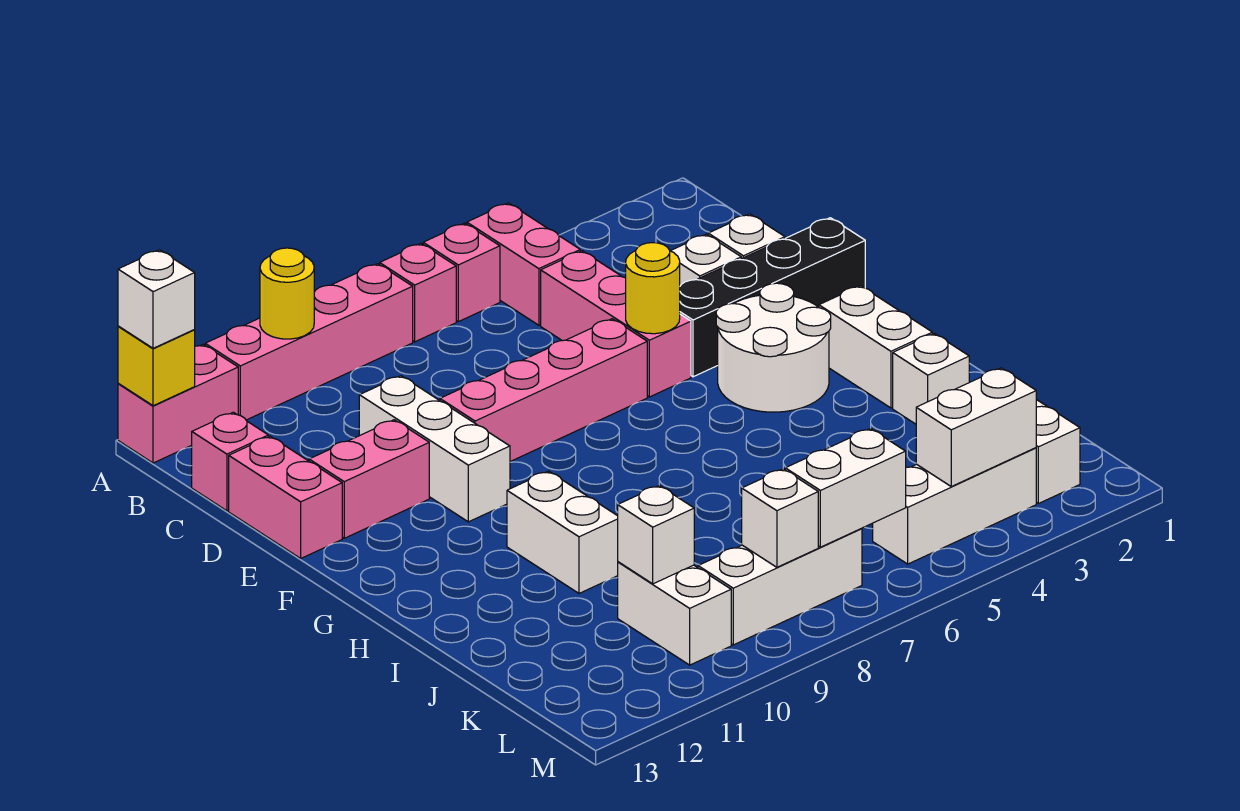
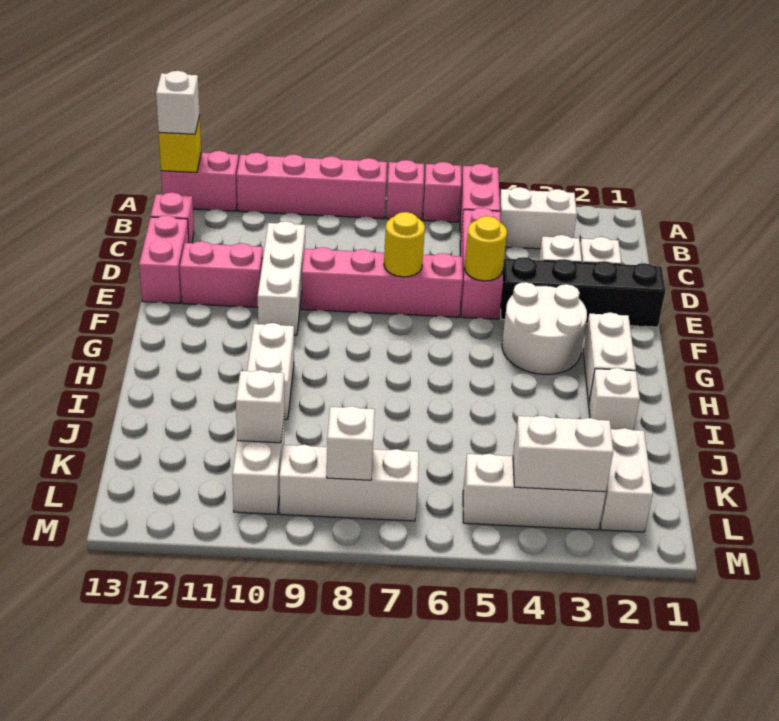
yellow round brick A10 level 2 -> yellow round brick E7 level 2
white brick L6:L7 level 2 -> white brick B3:B4 level 1

